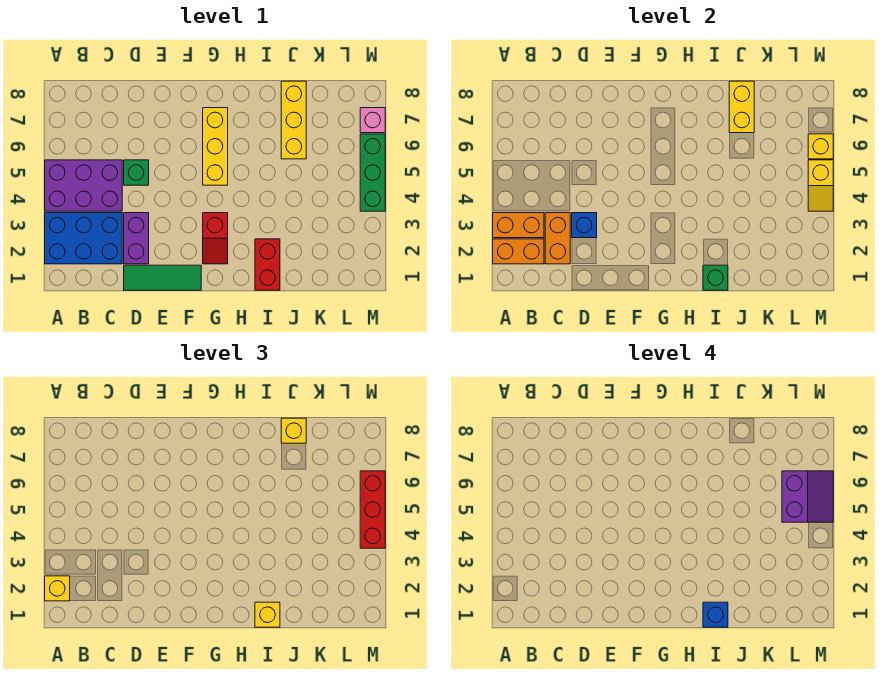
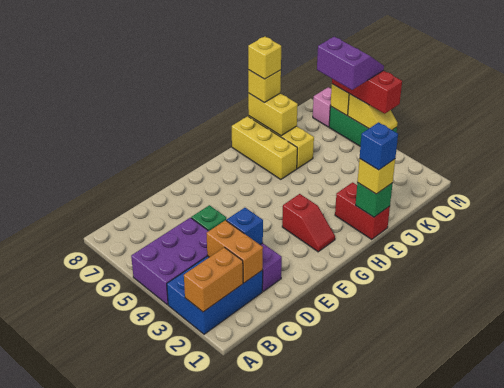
yellow brick A2 level 3 -> yellow brick J8 level 4
orange brick A3:B3 level 2 -> none
green tile D1:F1 level 1 -> none
yellow brick G5:G7 level 1 -> yellow brick I6:I8 level 1

